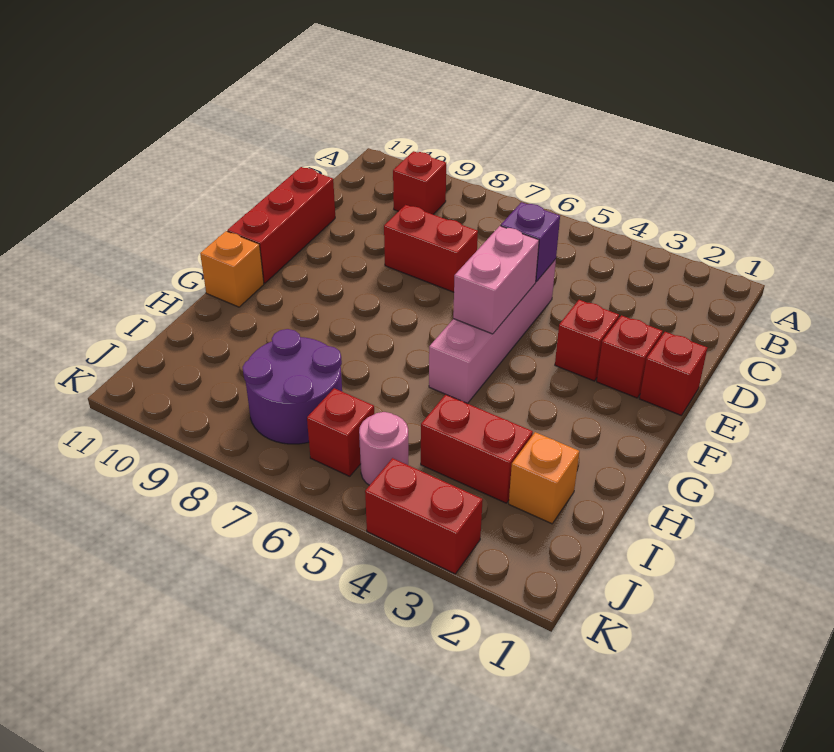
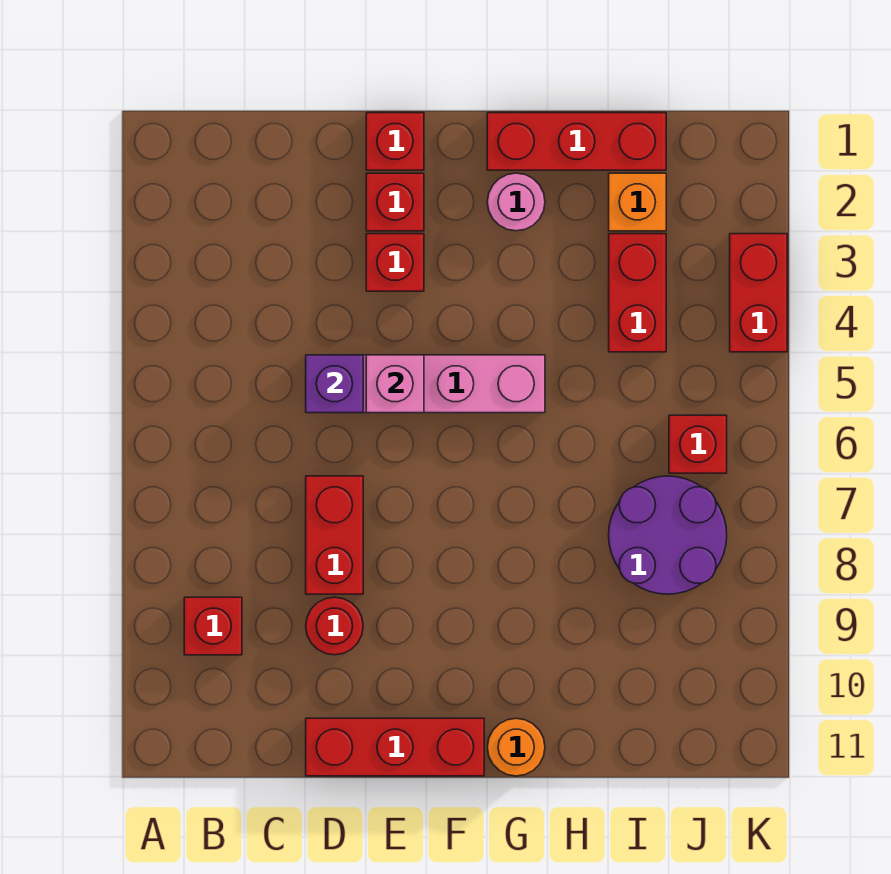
none -> red round brick D9 level 1
pink brick E5:F5 level 2 -> pink brick E5 level 2
none -> red brick G1:I1 level 1
orange brick G11 level 1 -> orange round brick G11 level 1
pink round brick J5 level 1 -> pink round brick G2 level 1

